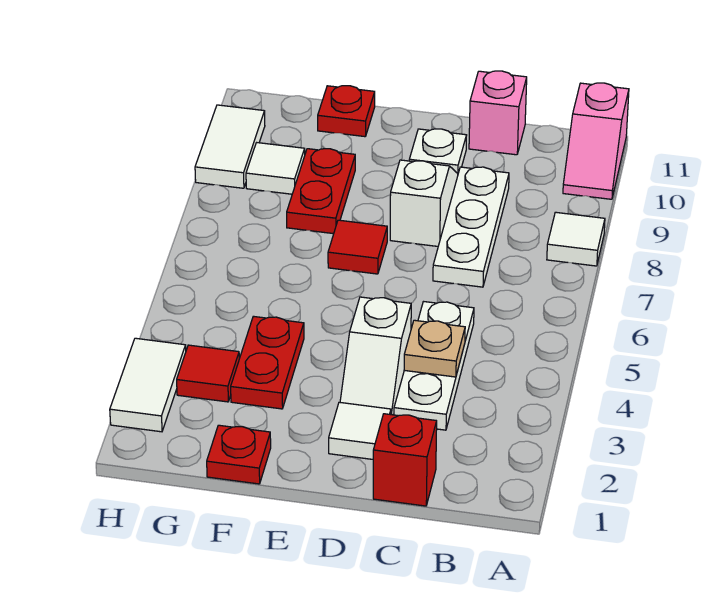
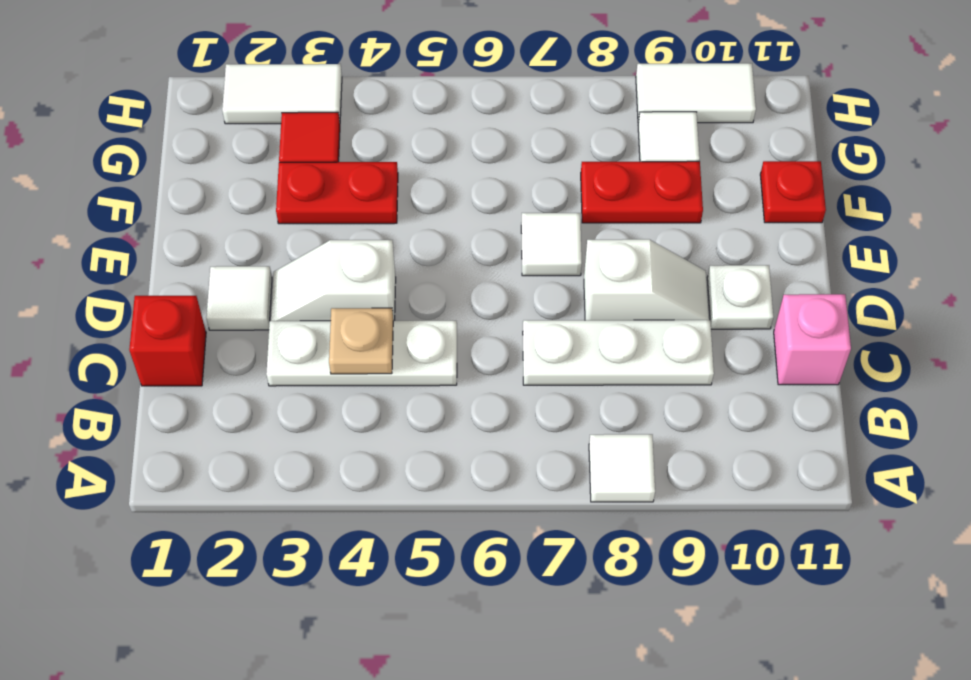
pink slope A10:A11 level 1 top 11 -> none
red tile E7 level 1 -> white tile E7 level 1
red plate F1 level 1 -> none

